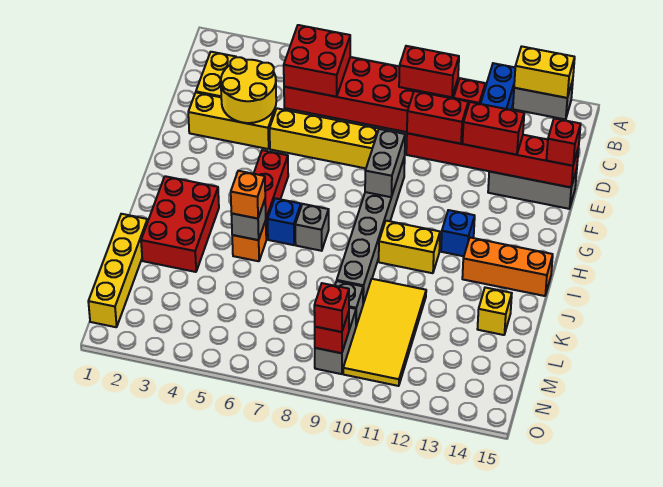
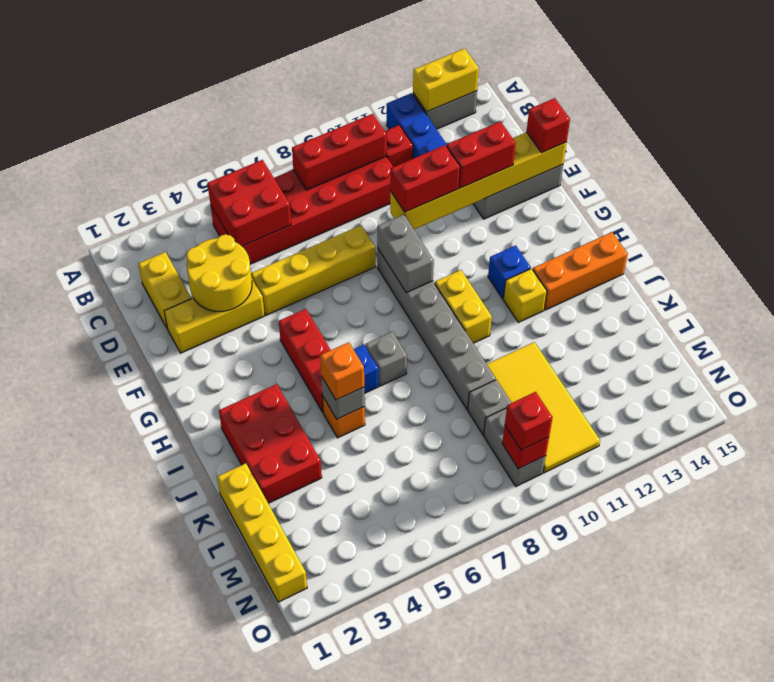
red brick B9:B10 level 2 -> red brick B8:B10 level 2
red brick E10:E15 level 2 -> yellow brick E10:E15 level 2
yellow brick I10:I11 level 1 -> yellow brick H10:I10 level 1
yellow brick K14 level 1 -> yellow brick I12 level 1

